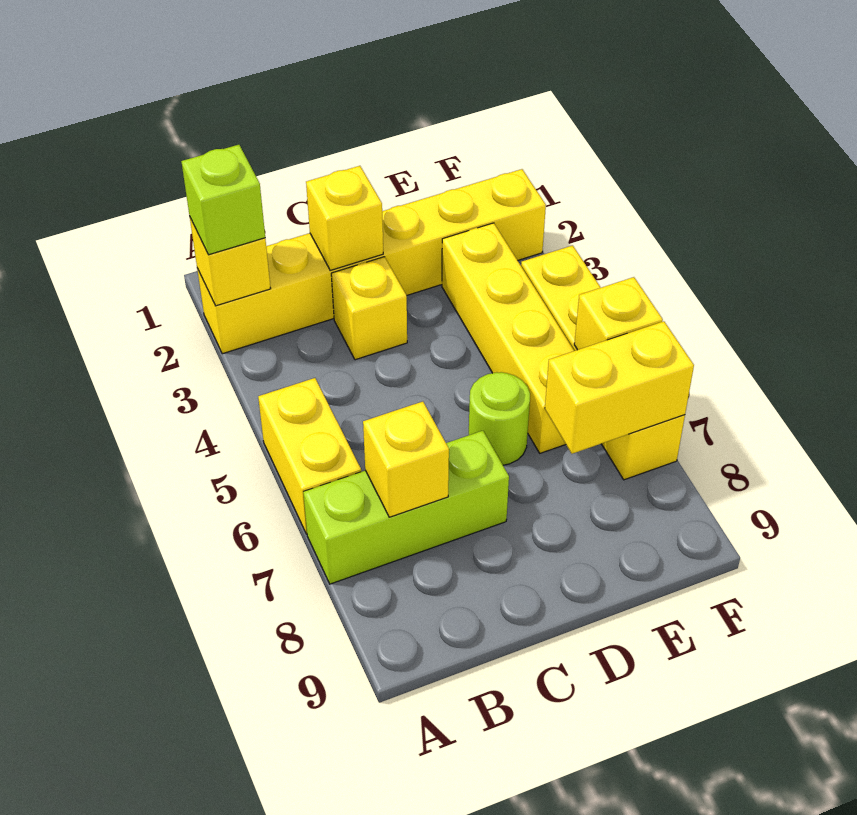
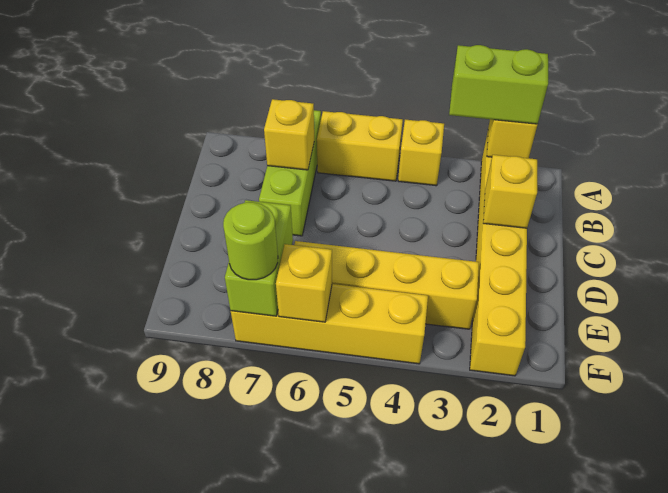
lime brick A2 level 3 -> lime brick A2:A3 level 3
yellow brick C3 level 1 -> yellow brick A4 level 1
lime round brick D6 level 1 -> lime round brick F7 level 3
yellow brick E7:F7 level 2 -> lime brick E7:F7 level 2

